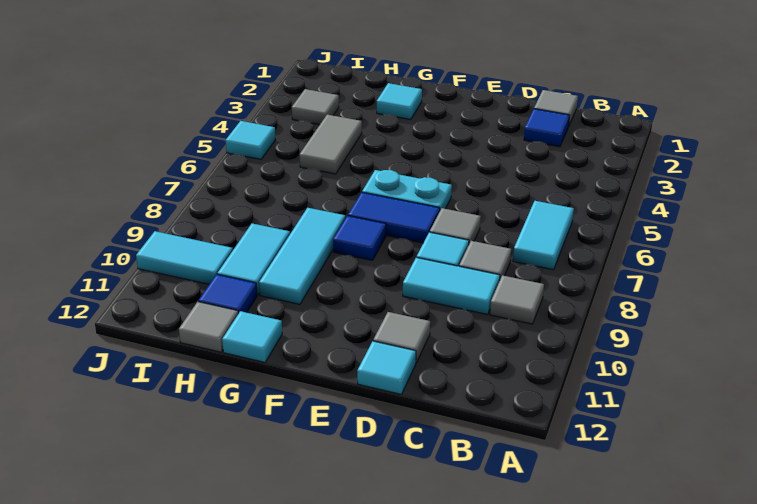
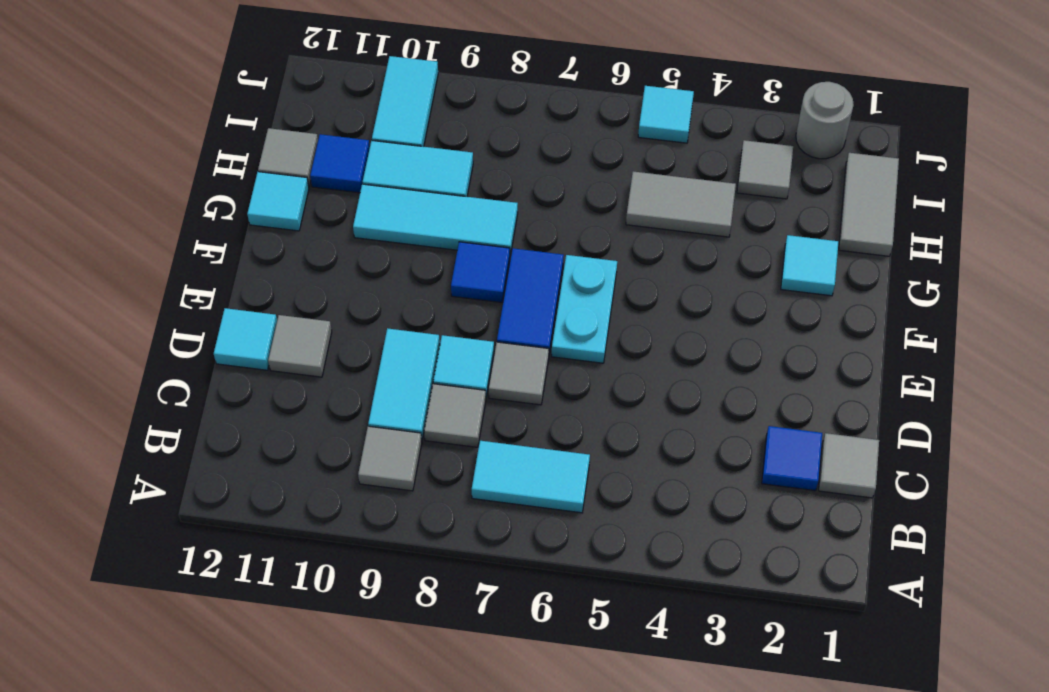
none -> grey tile H1:I1 level 1
none -> grey round brick J2 level 1

